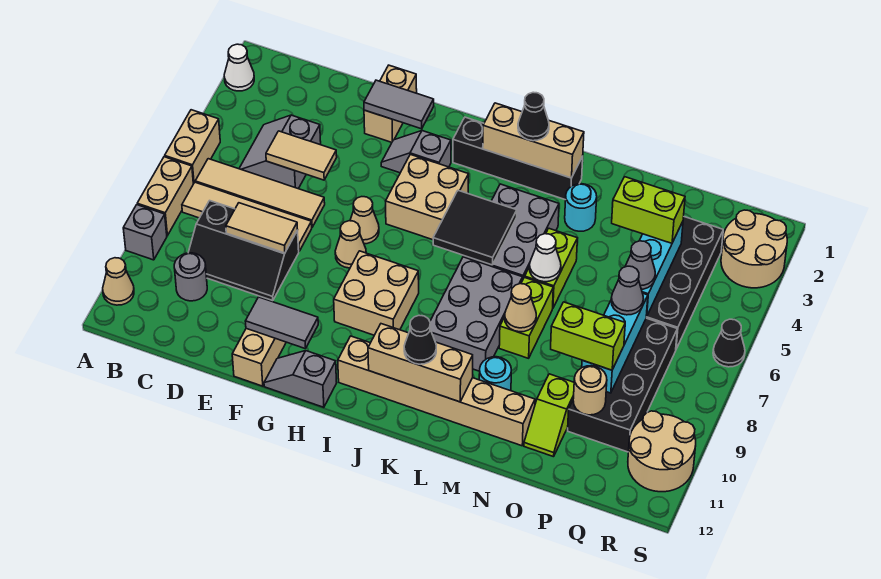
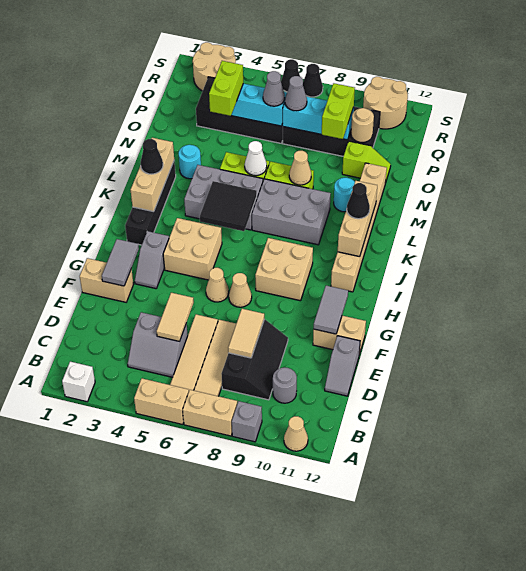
white cone A2 level 1 -> white brick A2 level 1
grey slope G12:H12 level 1 top H -> grey slope D12:E12 level 1 top E
none -> black cone S7 level 1

